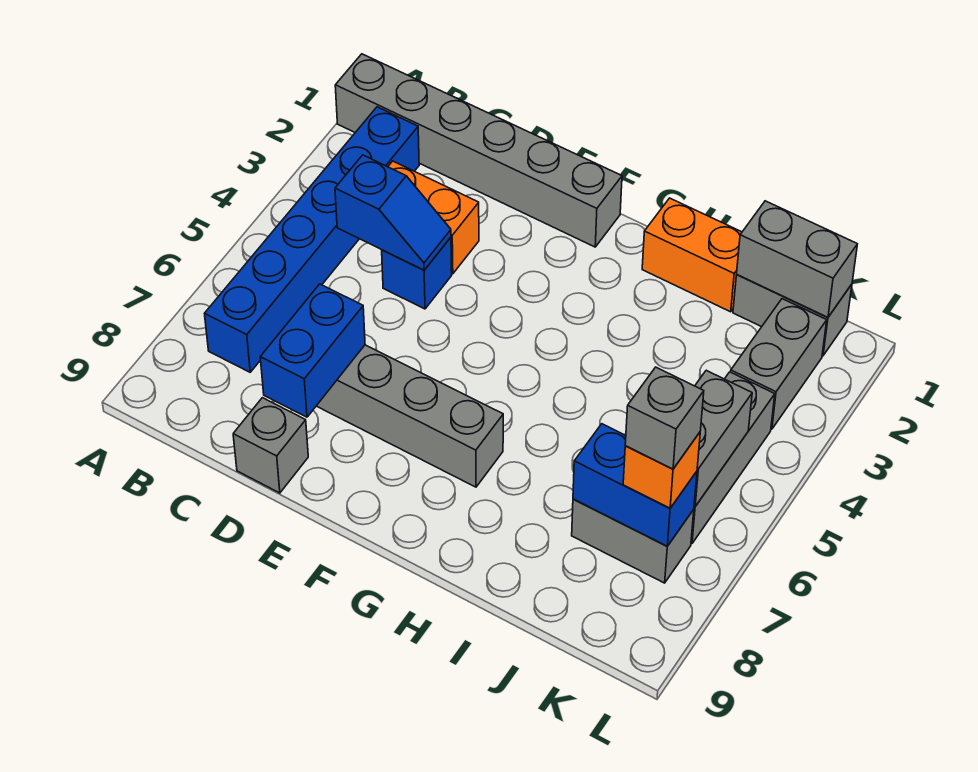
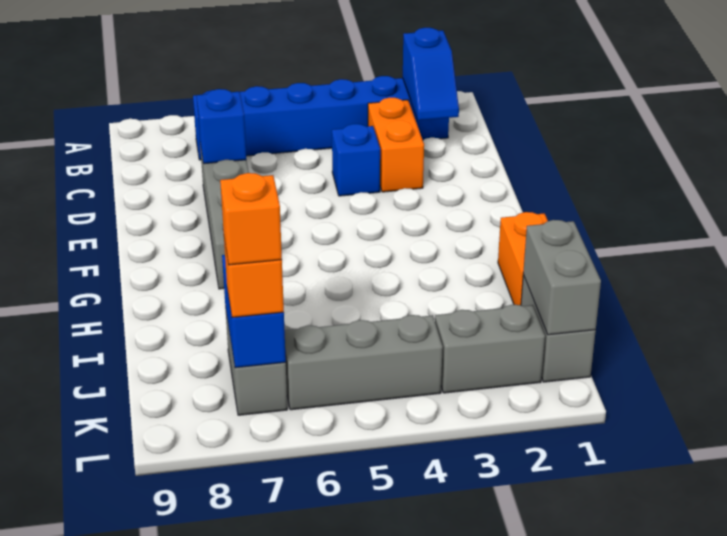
grey brick A1:F1 level 1 -> none
blue slope C4:D4 level 2 top C -> blue slope B2:C2 level 2 top B
blue brick D7:D8 level 2 -> blue brick D7 level 2
grey brick D9 level 1 -> none
grey brick K5:K6 level 2 -> none
grey brick K7 level 4 -> orange brick K7 level 4

